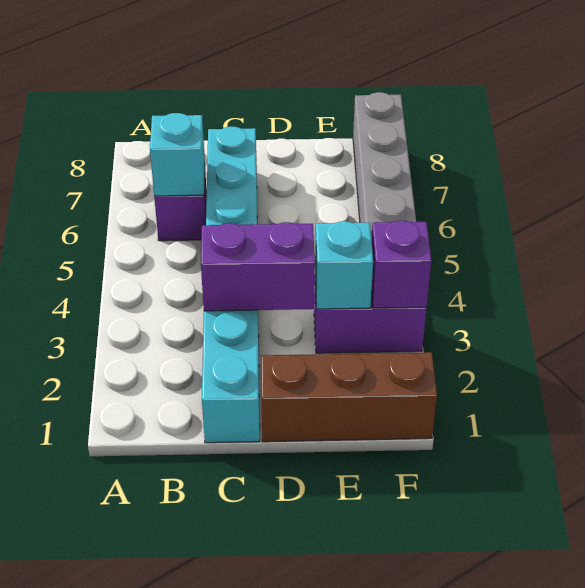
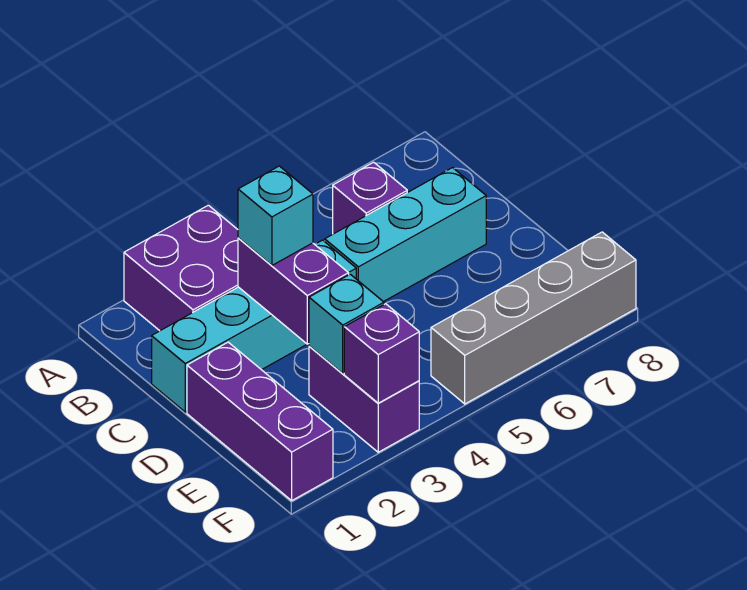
none -> purple brick A2:B3 level 1
cyan brick B6 level 2 -> cyan brick C3 level 3
brown brick D1:F1 level 1 -> purple brick D1:F1 level 1

